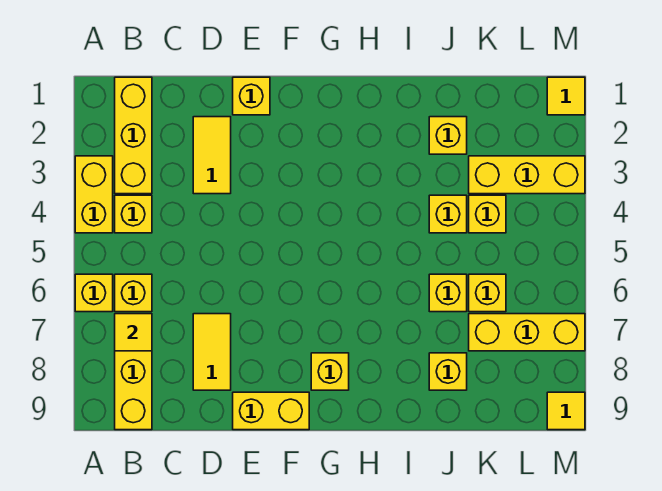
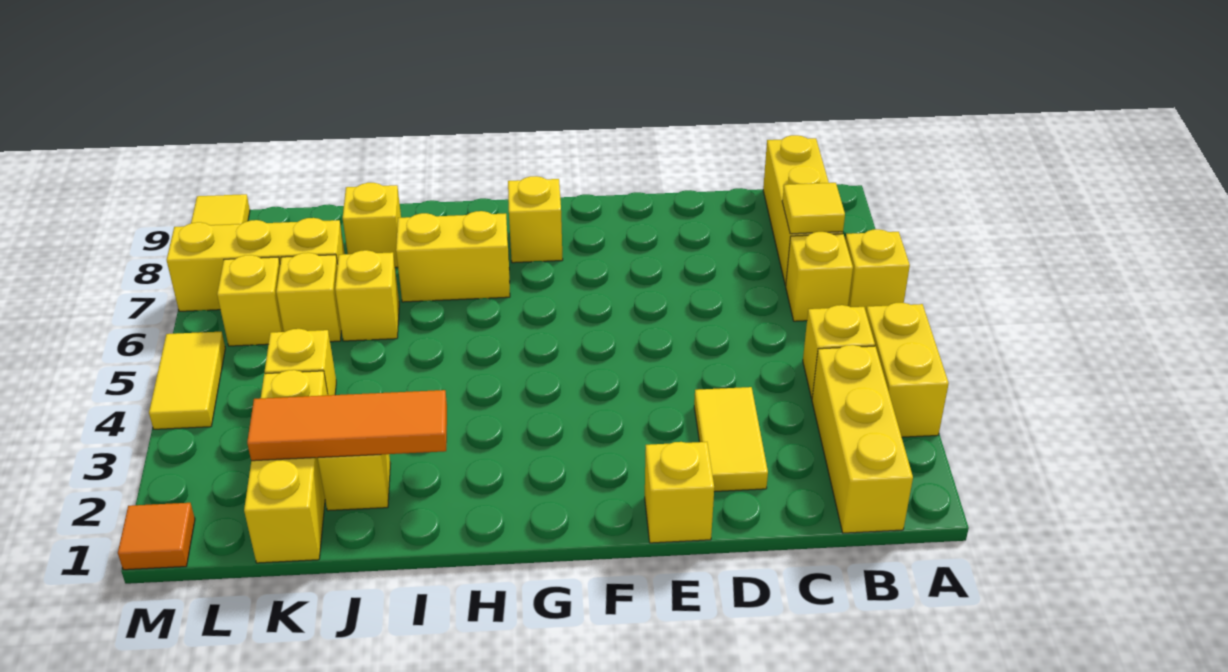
yellow tile D7:D8 level 1 -> yellow tile M4:M5 level 1
yellow brick E9:F9 level 1 -> yellow brick H7:I7 level 1
none -> orange tile I2:K2 level 2
yellow brick J4 level 1 -> yellow brick L6 level 1
yellow brick K3:M3 level 1 -> yellow brick K1:K3 level 1
yellow tile M1 level 1 -> orange tile M1 level 1

